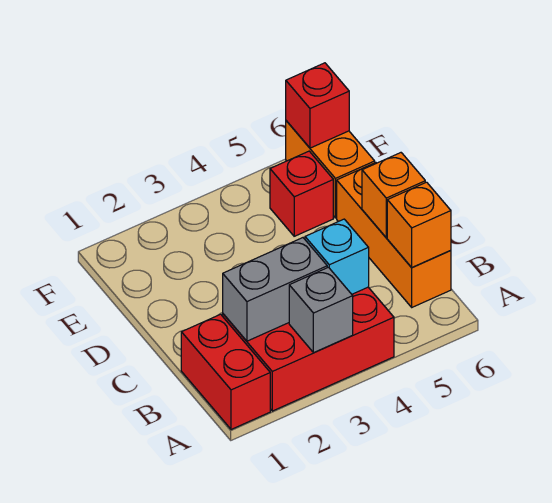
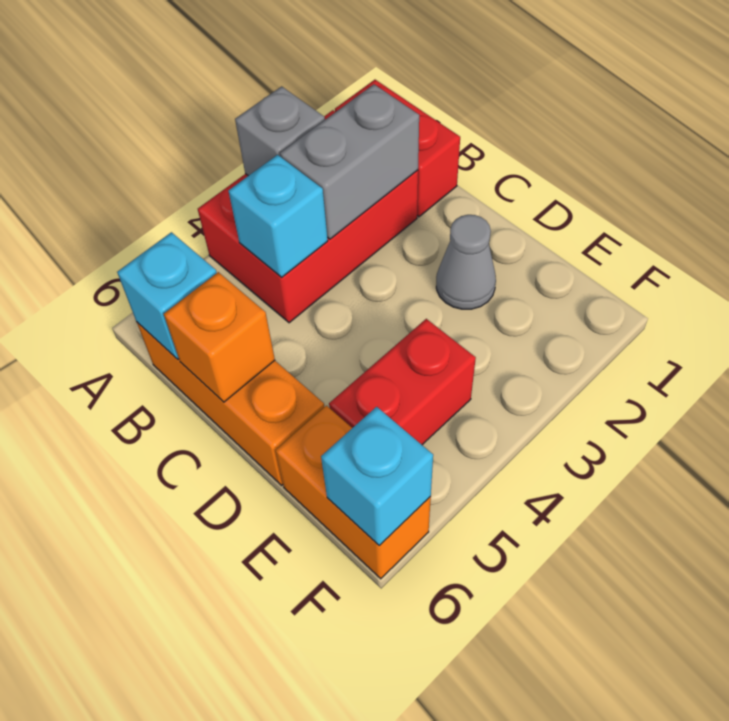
orange brick B6 level 2 -> cyan brick B6 level 2
none -> grey cone D2 level 1
red brick E5 level 1 -> red brick E4:E5 level 1
red brick F6 level 2 -> cyan brick F6 level 2

